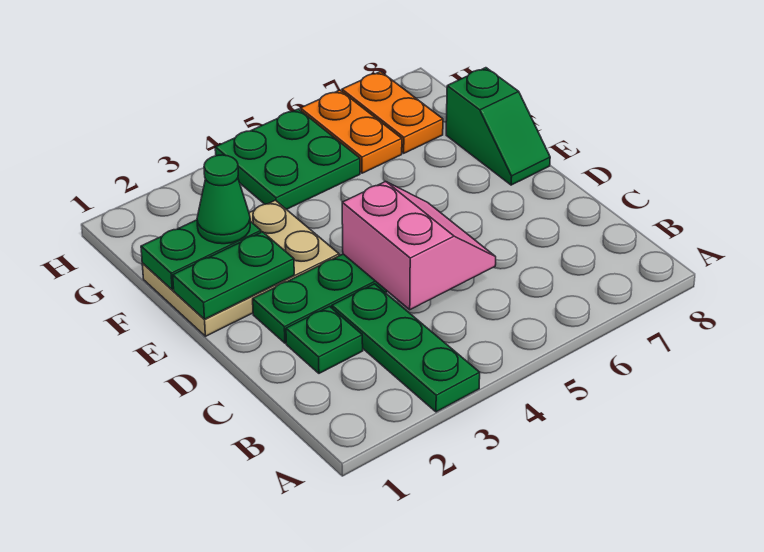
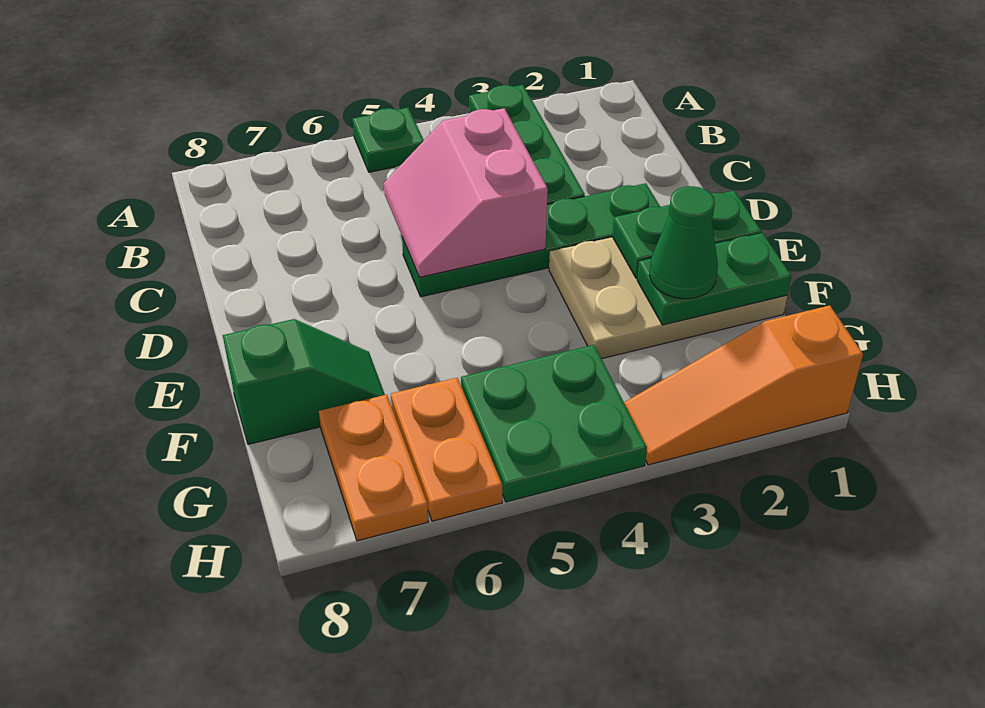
green plate C2 level 1 -> green plate A5 level 1
green slope E8:F8 level 1 top F -> green slope F7:F8 level 1 top 8
none -> orange slope H1:H3 level 1 top 1

